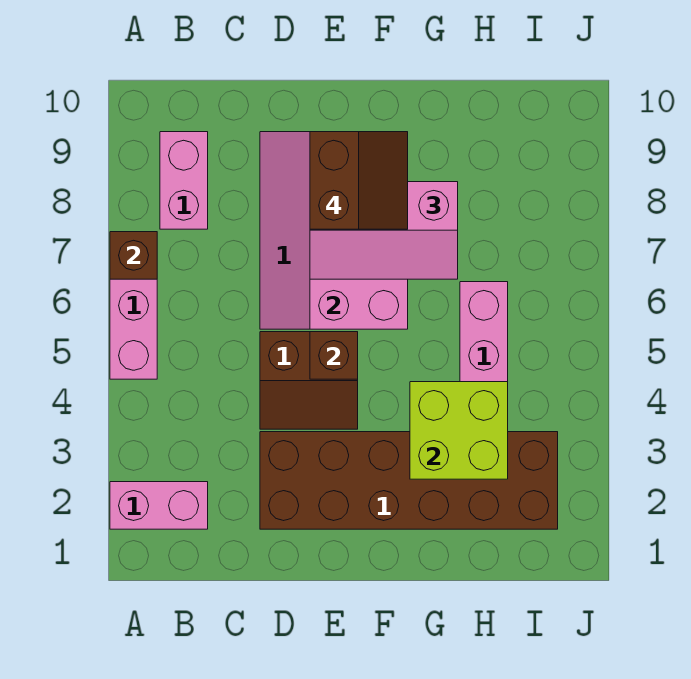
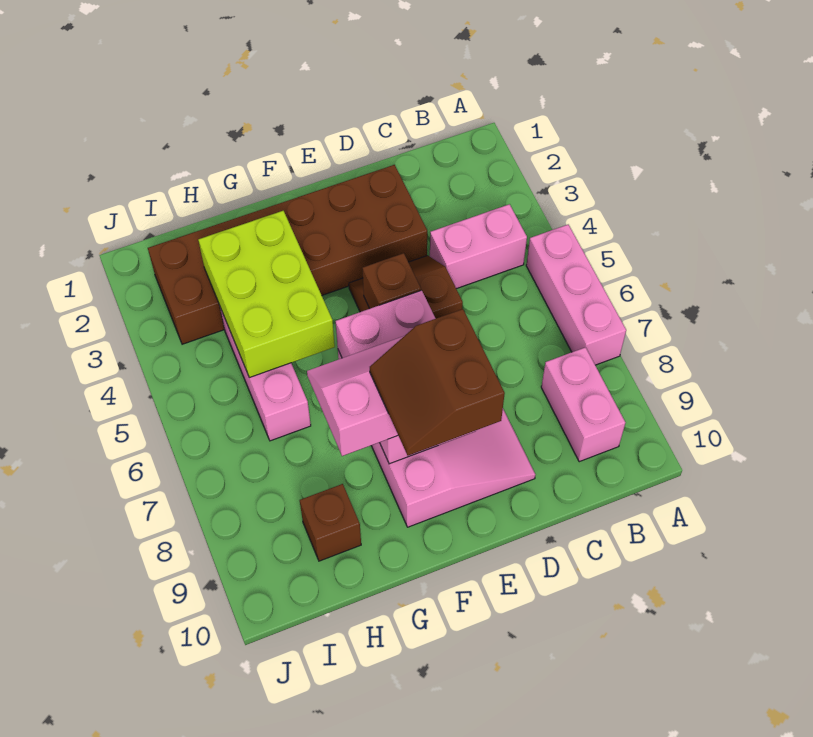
pink brick A2:B2 level 1 -> pink brick B4:C4 level 1
brown brick A7 level 2 -> brown brick H9 level 1
lime brick G3:H4 level 2 -> lime brick G3:H5 level 2

